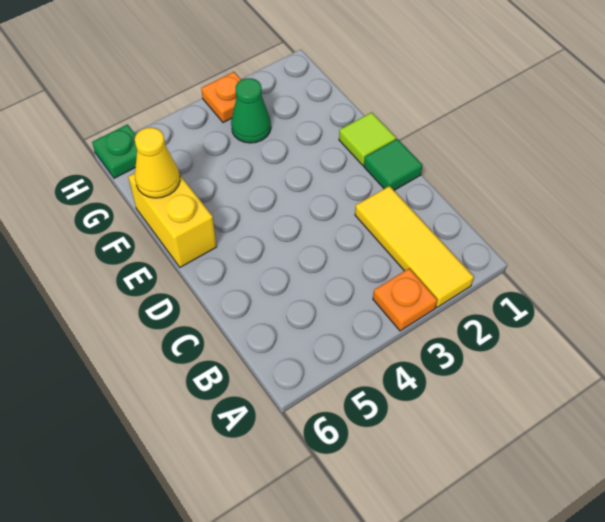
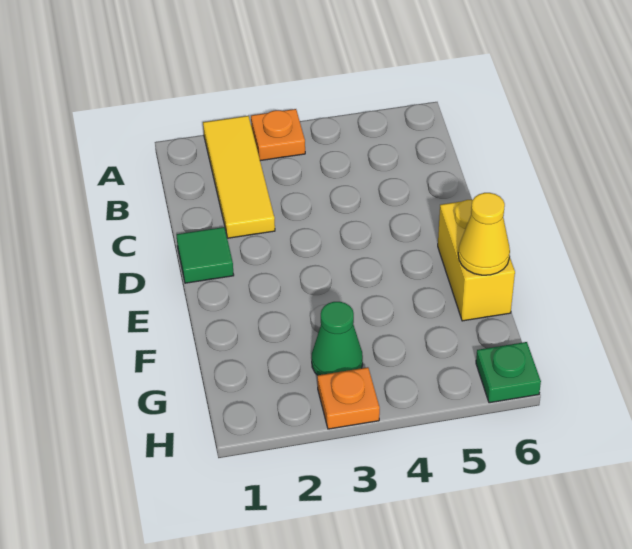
lime tile E1 level 1 -> none

